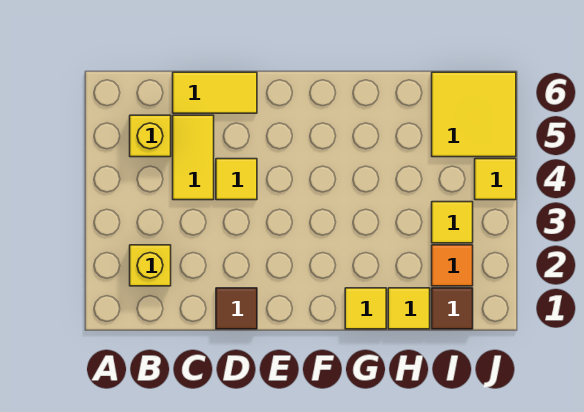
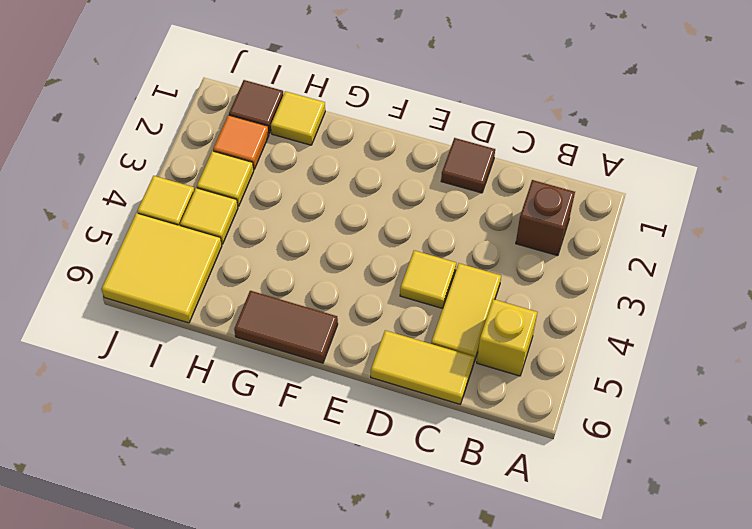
yellow brick B2 level 1 -> brown brick B2 level 1
none -> brown tile F6:G6 level 1
yellow tile G1 level 1 -> yellow tile I4 level 1

